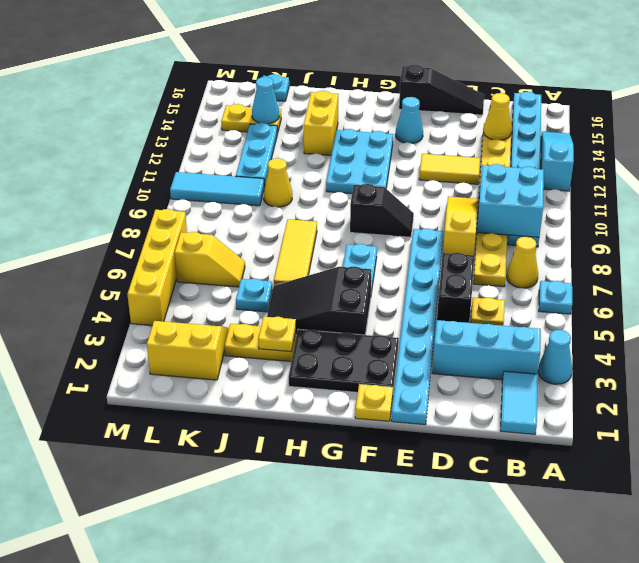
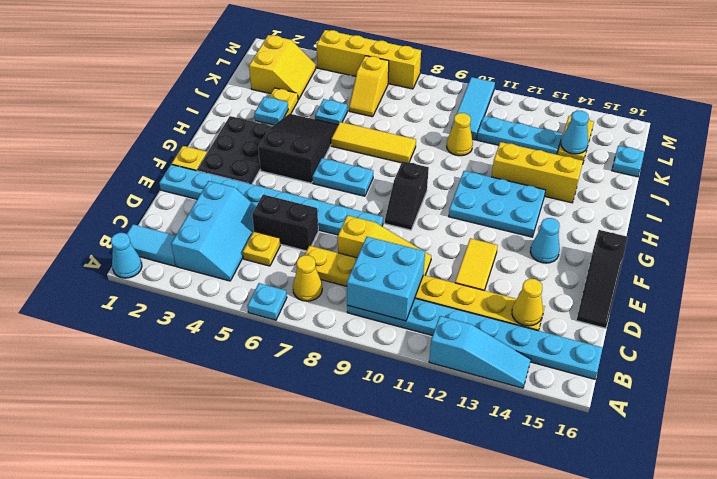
cyan cone A3 level 1 -> cyan cone A1 level 1
yellow plate I3 level 2 -> cyan plate I3 level 2
yellow brick I13:I14 level 1 -> yellow brick I12:I14 level 1

